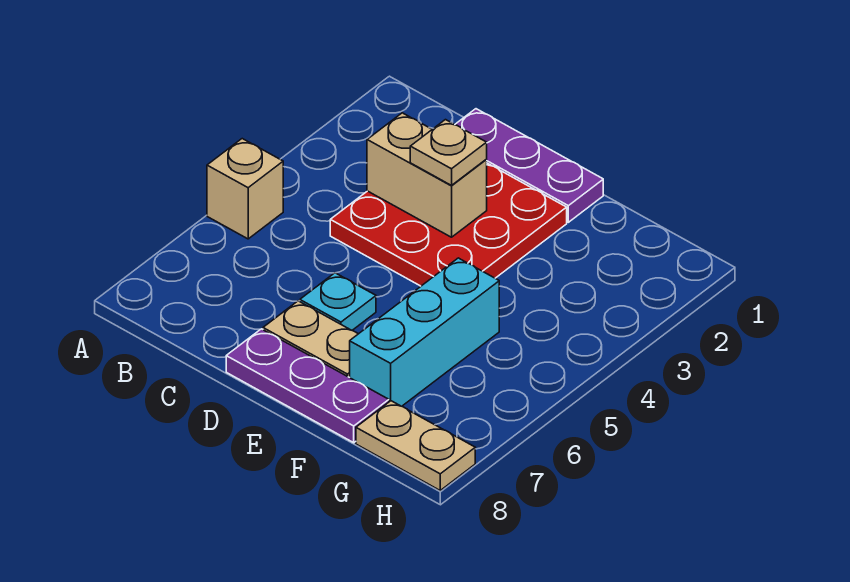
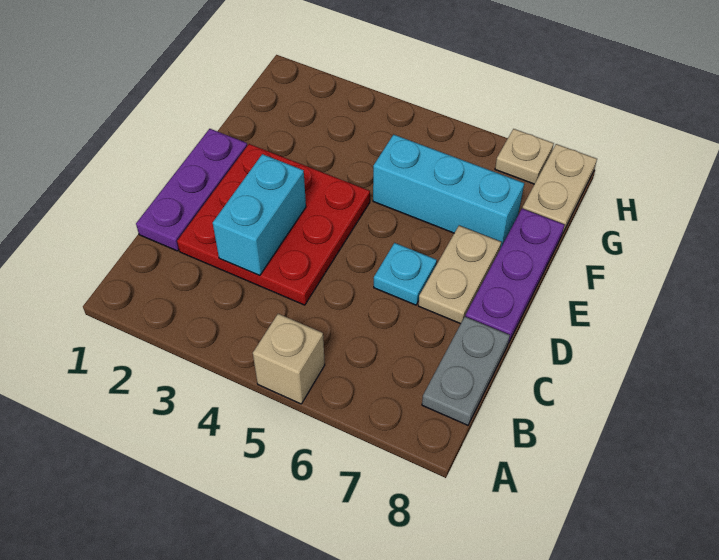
none -> grey plate B8:C8 level 1
tan brick C3:D3 level 2 -> cyan brick C3:D3 level 2
tan plate D3 level 3 -> tan plate H7 level 1

